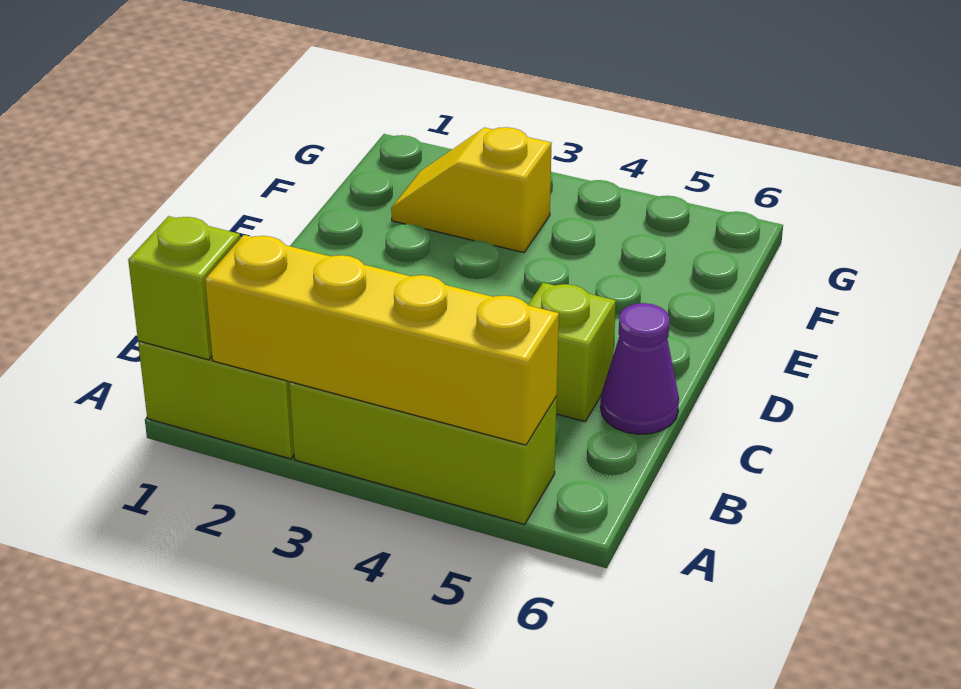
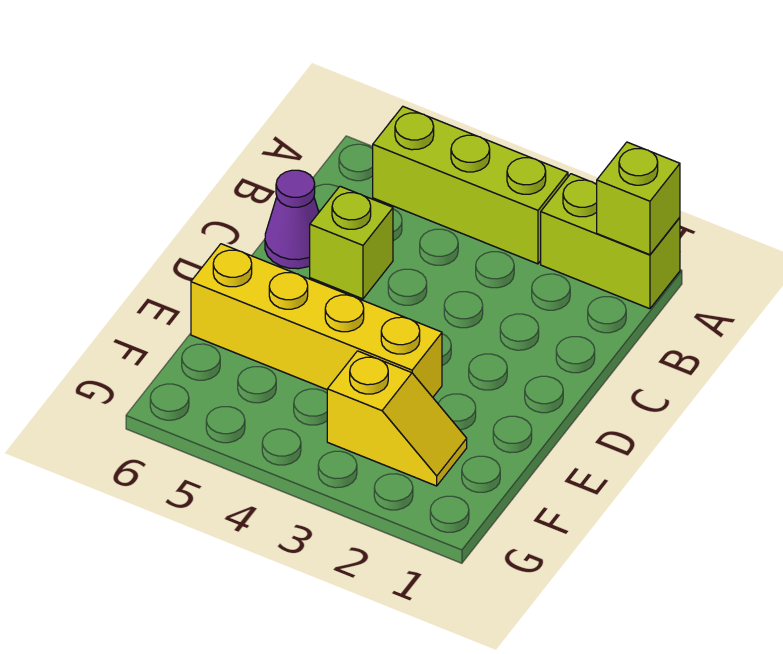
yellow brick A2:A5 level 2 -> yellow brick E3:E6 level 1

